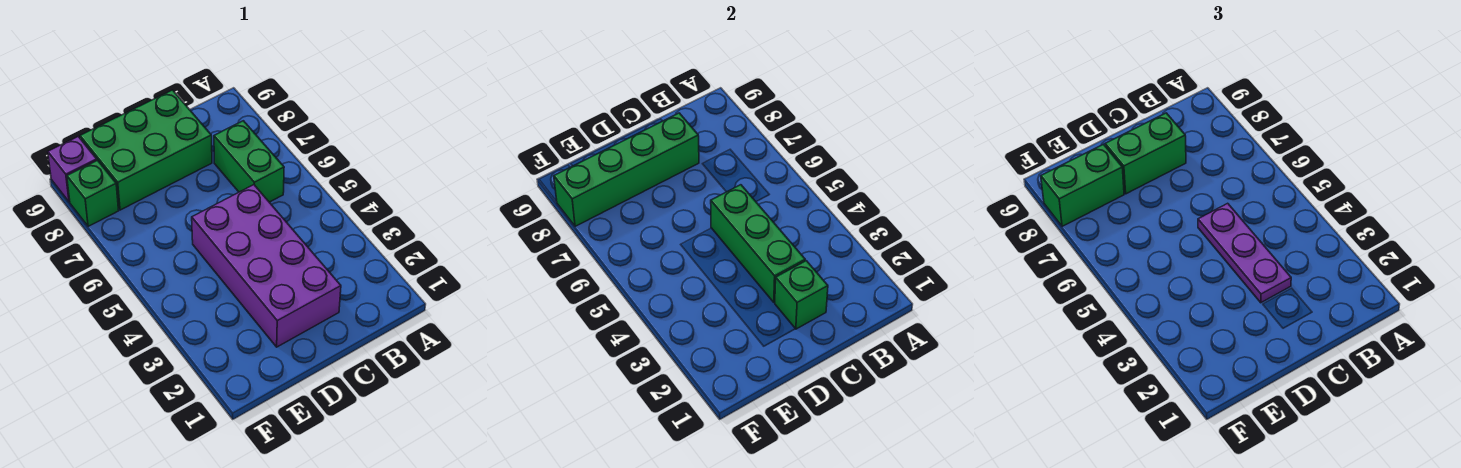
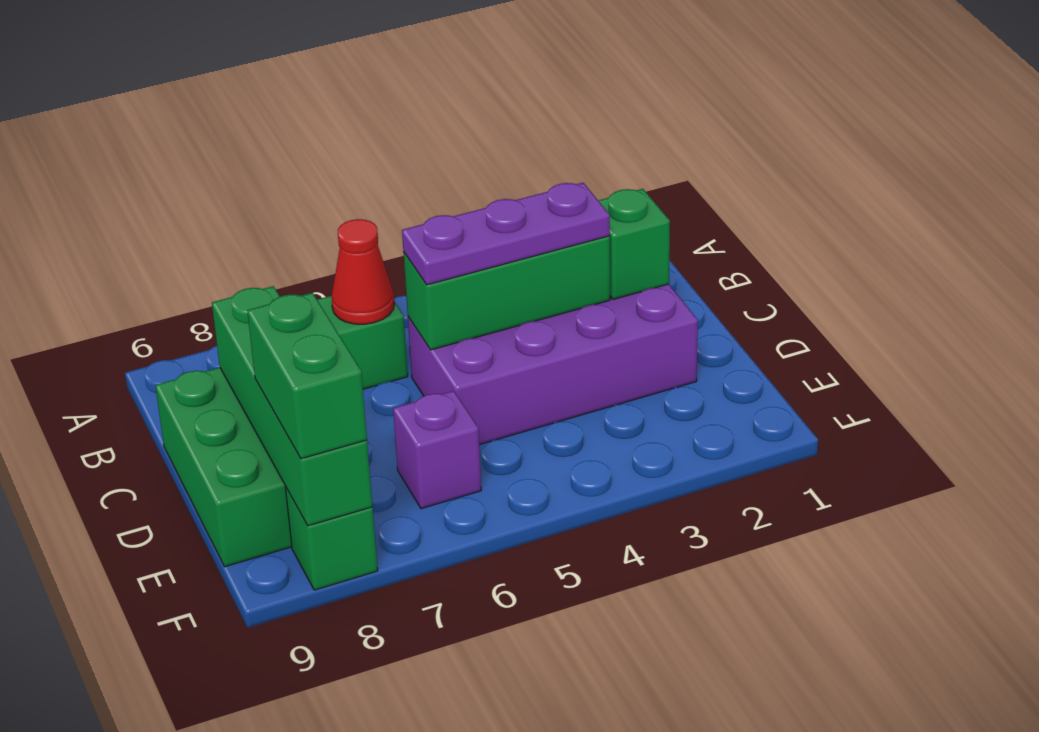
none -> red cone B6 level 2
green brick C8:D8 level 3 -> none
purple brick F9 level 1 -> purple brick E6 level 1

